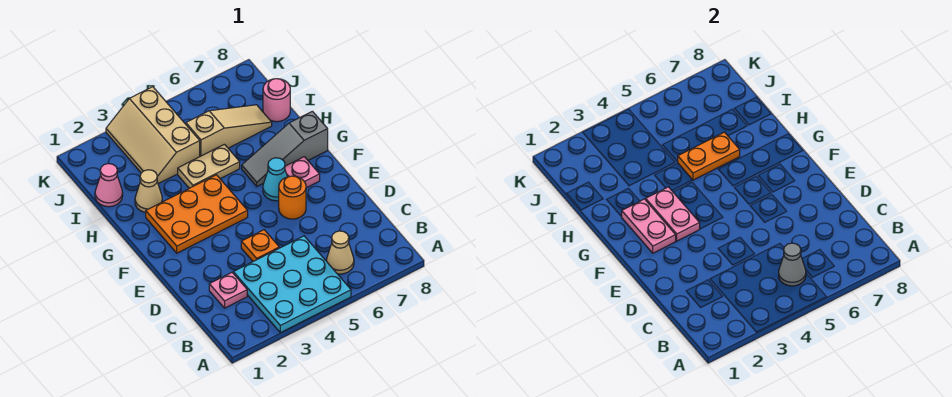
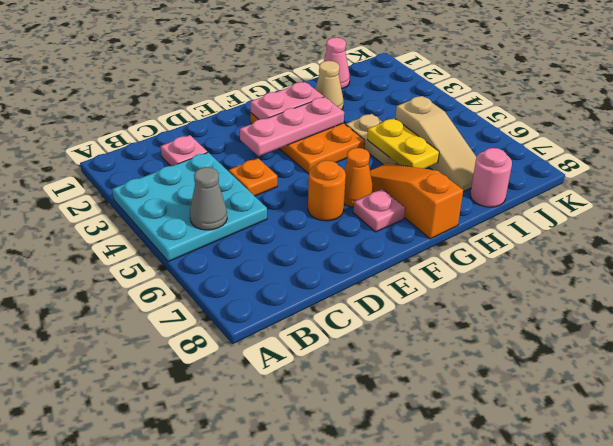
tan cone B6 level 1 -> none
pink plate F3:G3 level 2 -> pink plate E3:G3 level 2
cyan cone F6 level 1 -> orange cone F6 level 1
grey slope G6:G8 level 1 top 8 -> orange slope G6:G8 level 1 top 8
orange plate H5:H6 level 2 -> yellow plate H5:H6 level 2
tan slope I3:K4 level 1 top 4 -> none

